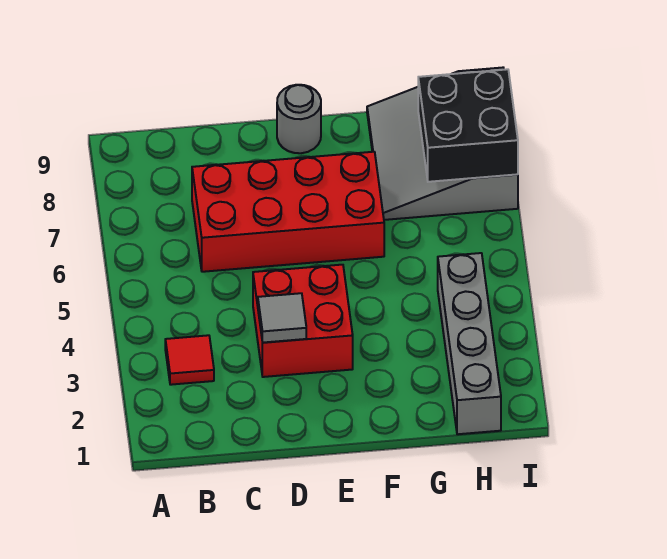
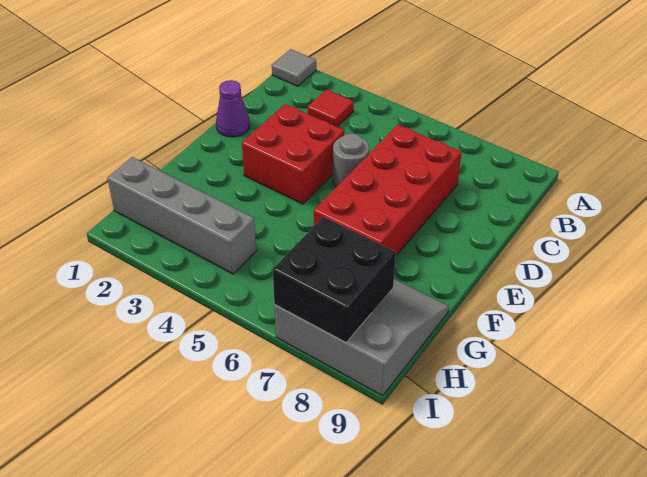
none -> purple cone D1 level 1
grey tile D3 level 2 -> grey tile A1 level 1
grey round brick E9 level 1 -> grey round brick D5 level 1

